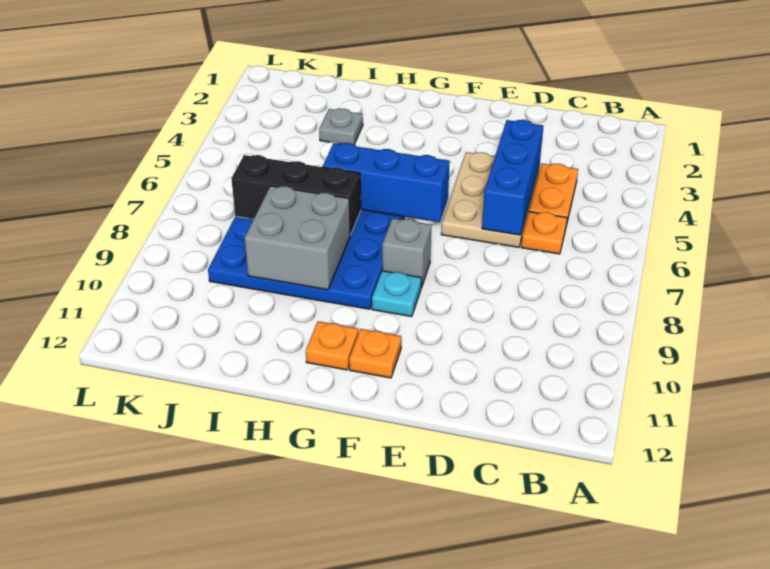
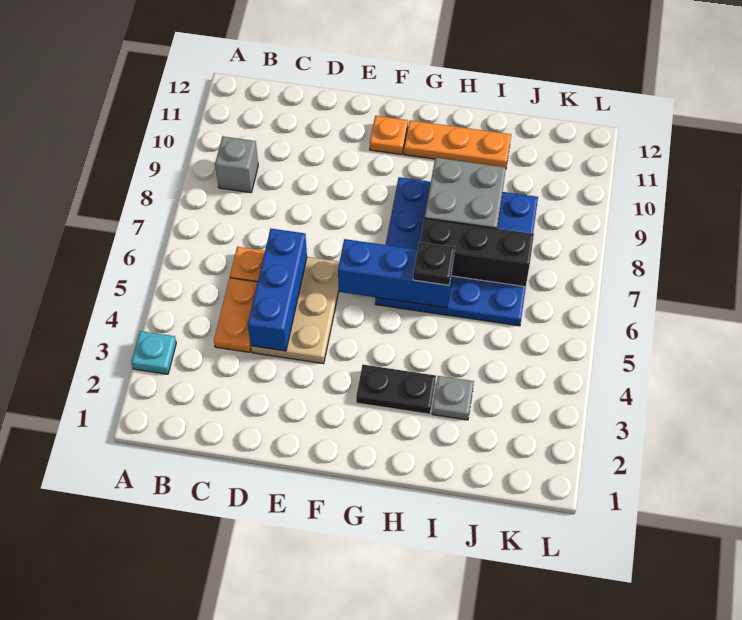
grey brick F8 level 1 -> grey brick B9 level 1
cyan plate F9 level 1 -> cyan plate A3 level 1
none -> black plate G3:H3 level 1
orange plate G11 level 1 -> orange plate G11:I11 level 1
none -> black plate H6 level 3

